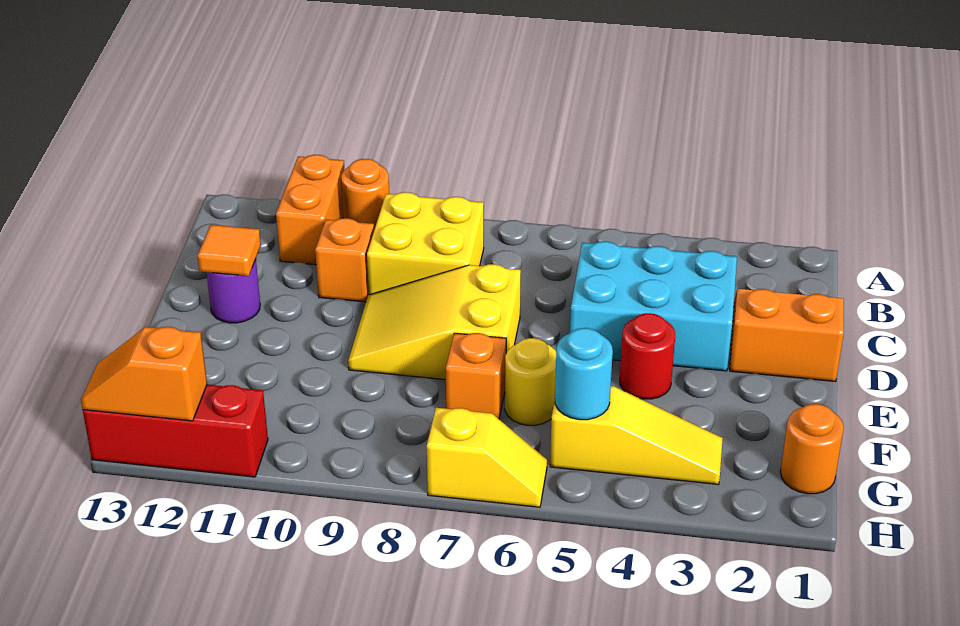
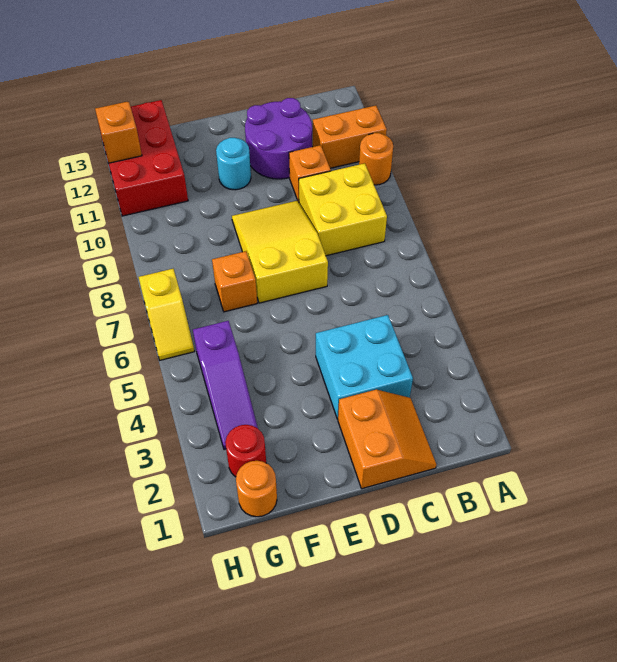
cyan brick C3:D5 level 1 -> cyan brick C3:D4 level 1
purple round brick D12 level 1 -> purple round brick C11:D12 level 1
orange tile D12 level 2 -> none
red round brick E4 level 1 -> red round brick G2 level 1
yellow round brick F6 level 1 -> none
yellow slope G3:G5 level 1 top 5 -> purple slope G3:G5 level 1 top 5
cyan round brick G5 level 2 -> cyan round brick E11 level 1
red brick H11:H13 level 1 -> red brick G11:H13 level 1

